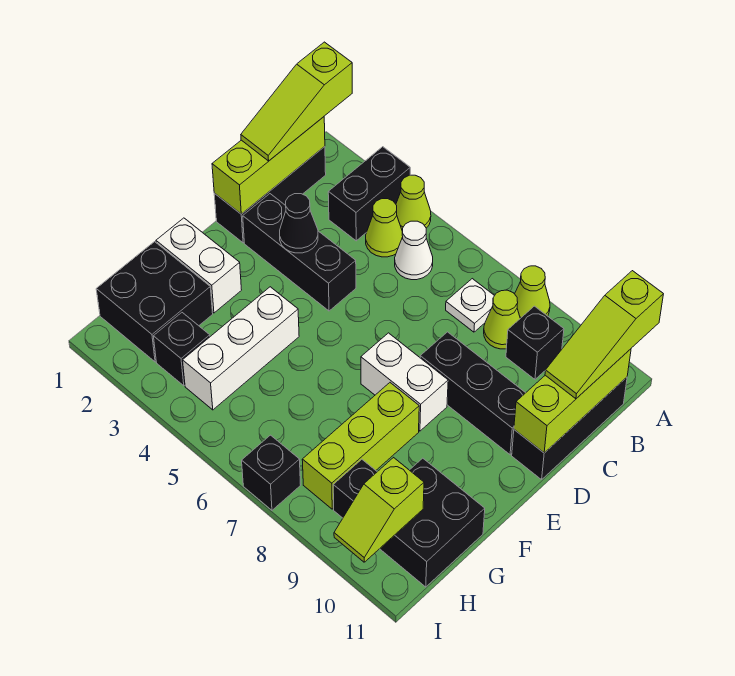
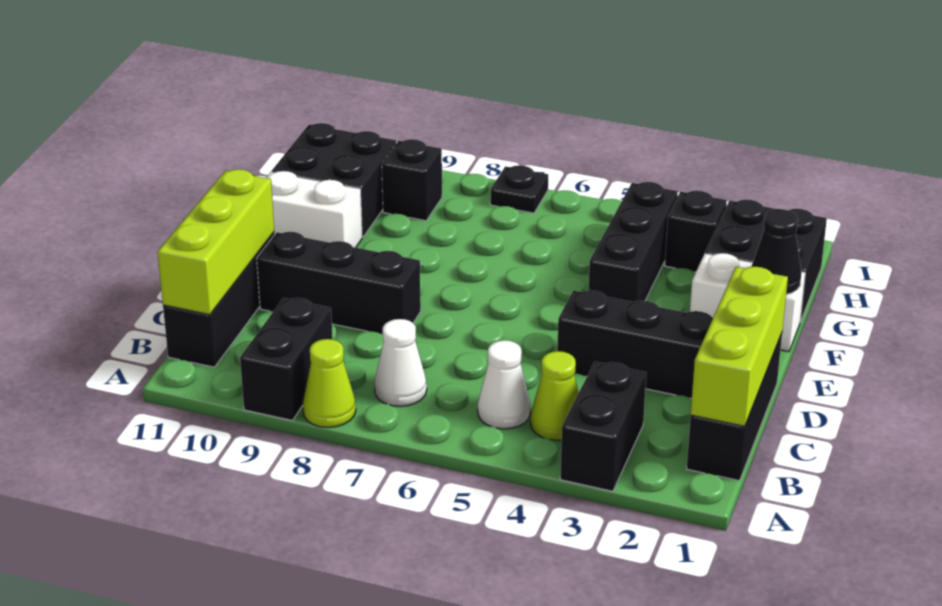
lime slope A1:C1 level 3 top A -> none
lime cone A4 level 1 -> none
lime slope A11:C11 level 3 top A -> none
white plate B7 level 1 -> white cone B7 level 1
lime cone B8 level 1 -> none
black brick B9 level 1 -> black brick A9:B9 level 1
black cone D3 level 2 -> black cone F1 level 2
white brick E7:E8 level 1 -> white brick F10:F11 level 1
white brick F4:H4 level 1 -> black brick F4:H4 level 1
lime brick F8:H8 level 1 -> none
lime slope H10:I10 level 2 top H -> none
black brick I7 level 1 -> black plate I7 level 1

